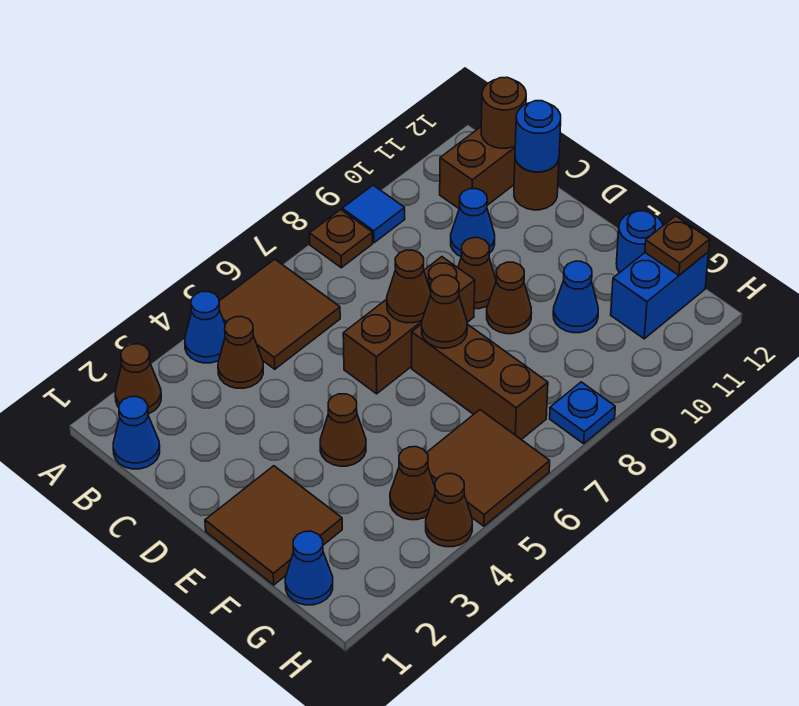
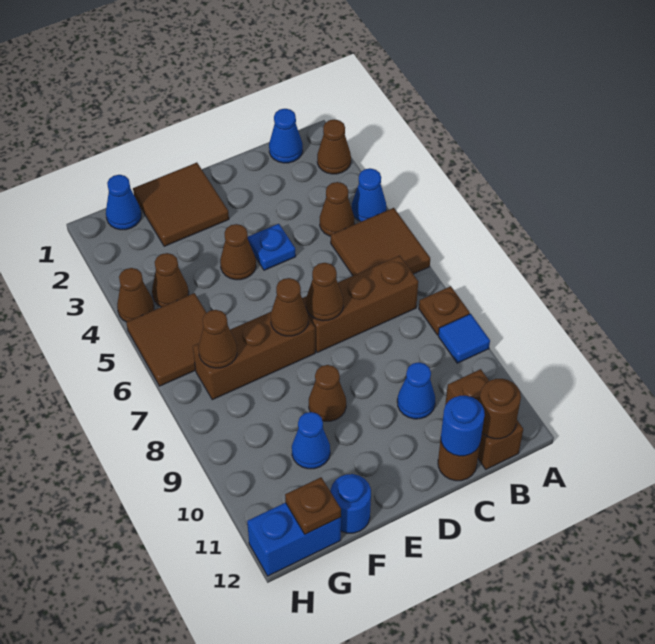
brown brick D6:D8 level 1 -> brown brick B7:D7 level 1
brown cone D9 level 1 -> brown cone G7 level 2
blue brick G11:G12 level 1 -> blue brick G12:H12 level 1
blue plate H8 level 1 -> blue plate D4 level 1

